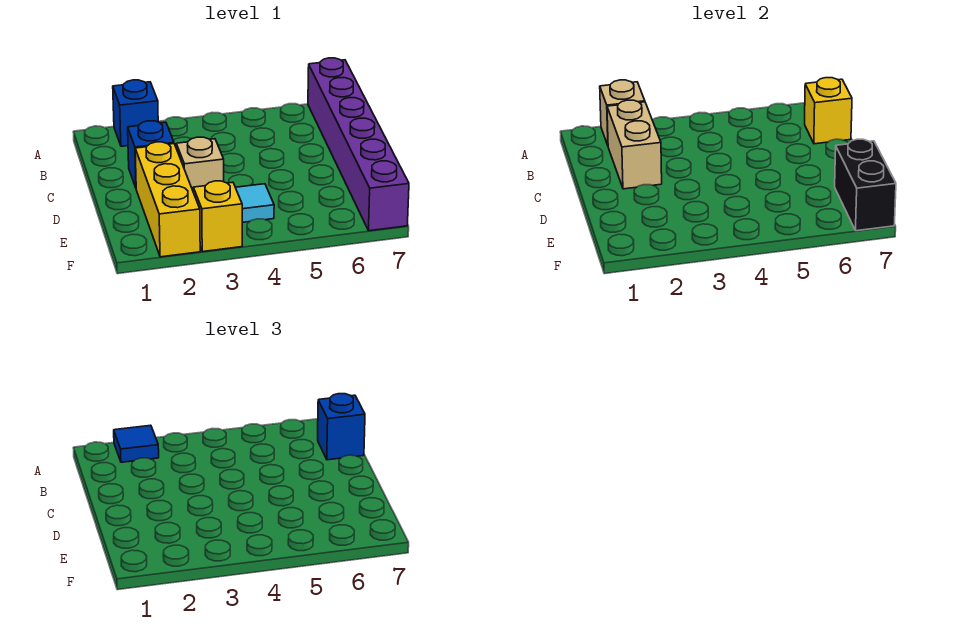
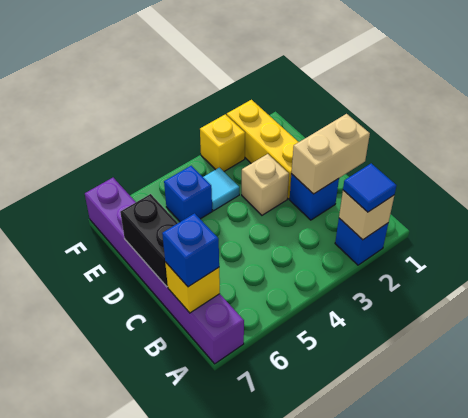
tan brick B2:C2 level 2 -> tan brick C1:C2 level 2
none -> blue brick E5 level 1
black brick E7:F7 level 2 -> black brick C7:D7 level 2

